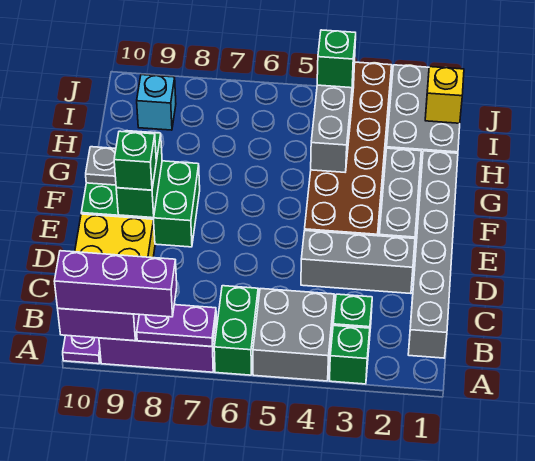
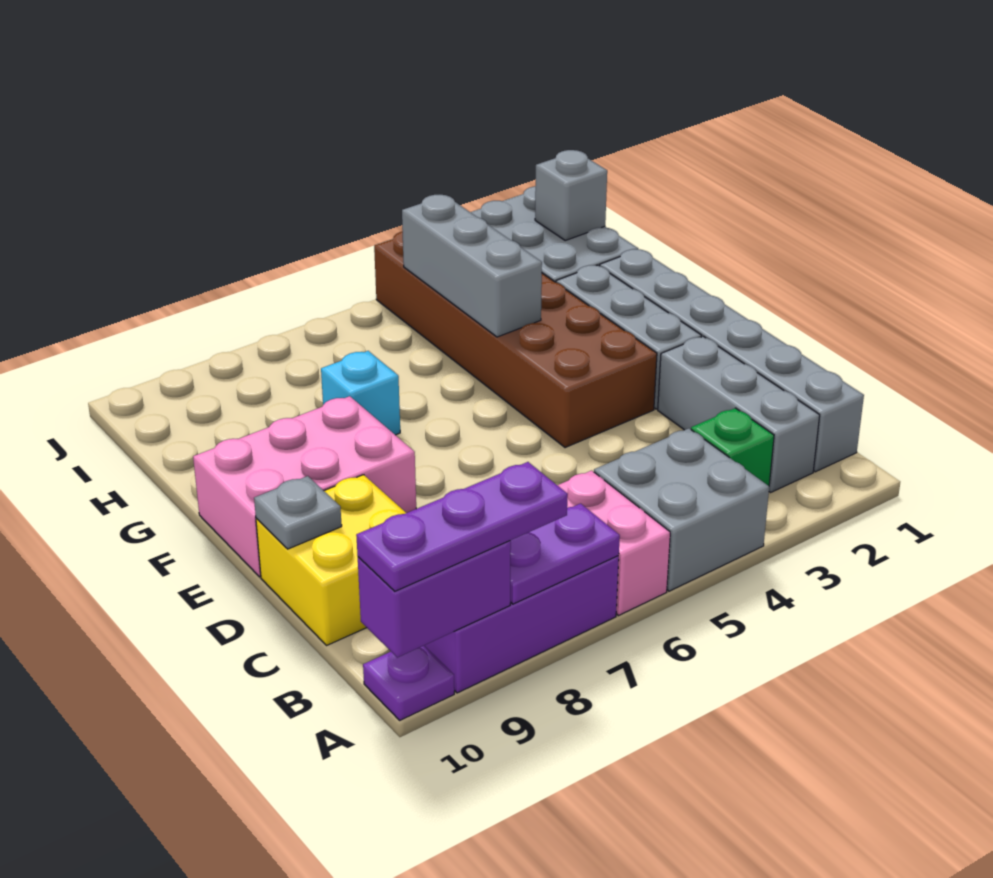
green brick A3 level 1 -> none
green brick A6:B6 level 1 -> pink brick A6:B6 level 1
purple brick A8:A10 level 3 -> purple plate A8:A10 level 3
grey brick D2:D4 level 1 -> grey brick B2:D2 level 1
green brick E8:F10 level 1 -> pink brick E8:F10 level 1
green brick E9:F9 level 2 -> none
green brick E9 level 3 -> none
grey plate F10 level 2 -> grey plate D10 level 2
yellow brick I1 level 2 -> grey brick I1 level 2
green brick I4 level 3 -> none
cyan brick I9 level 1 -> cyan brick G7 level 1

